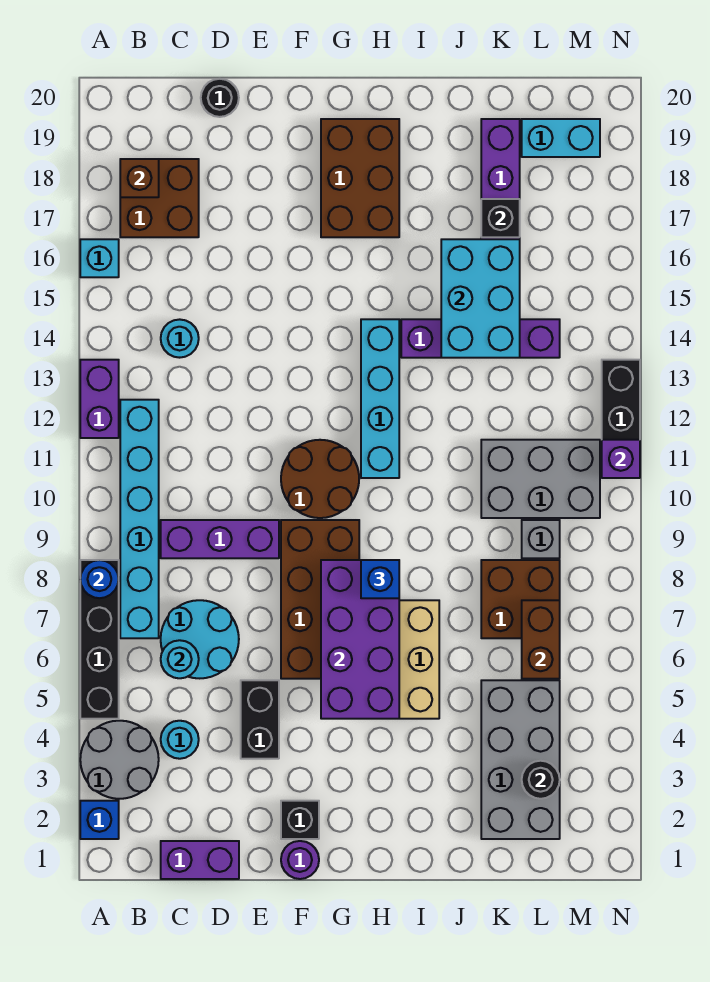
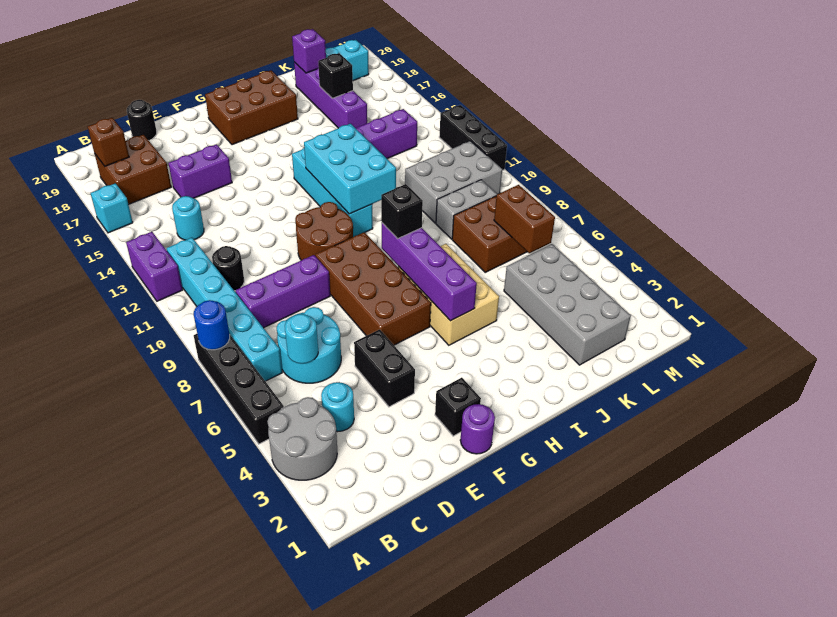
blue brick A2 level 1 -> none
purple brick C1:D1 level 1 -> purple brick D16:E16 level 1
purple brick G5:H8 level 2 -> purple brick H5:H8 level 2
brown brick G17:H19 level 1 -> brown brick G18:I19 level 1
blue brick H8 level 3 -> black brick H8 level 3
cyan brick J14:K16 level 2 -> cyan brick H11:I13 level 2
black round brick L3 level 2 -> black round brick C11 level 1
grey brick L9 level 1 -> grey brick K9:L9 level 1
purple brick N11 level 2 -> purple brick K19 level 2

